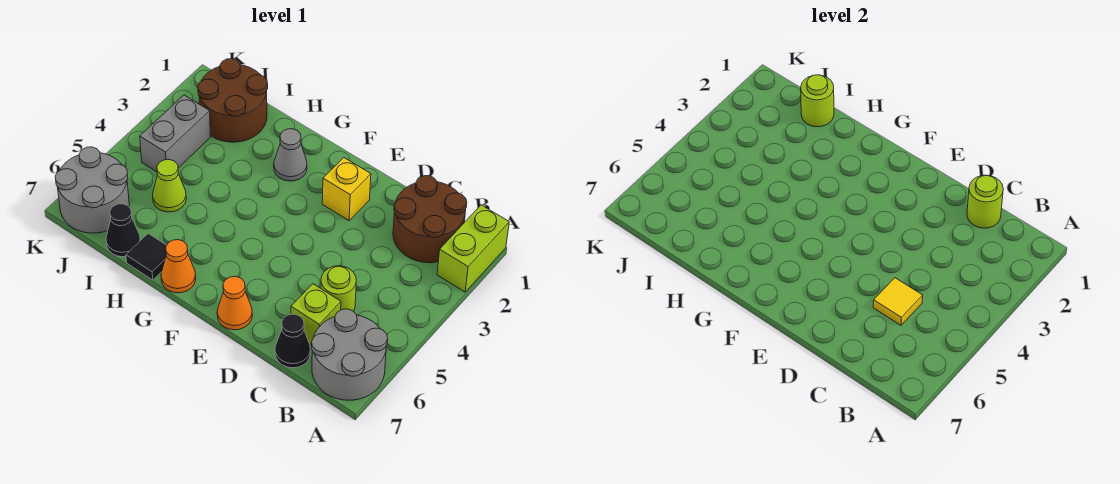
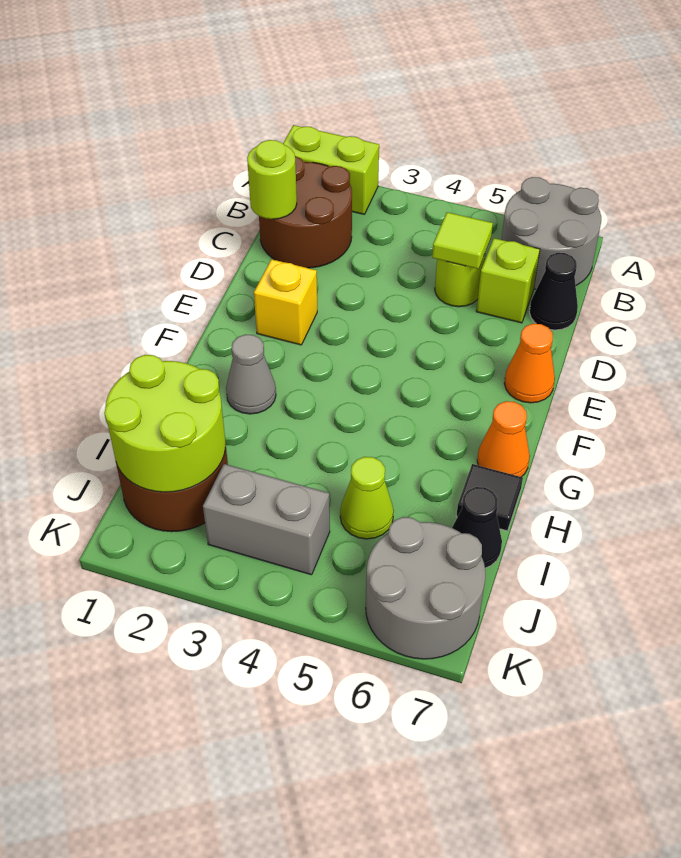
yellow tile C5 level 2 -> lime tile C5 level 2
lime round brick I1 level 2 -> lime round brick I1:J2 level 2

